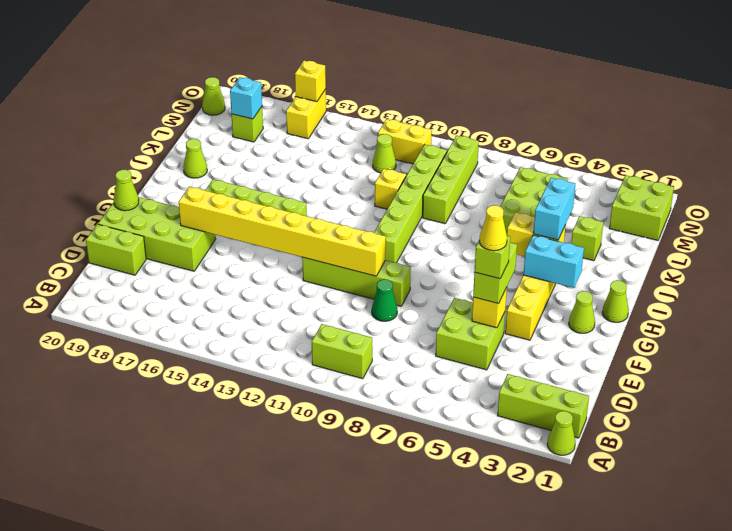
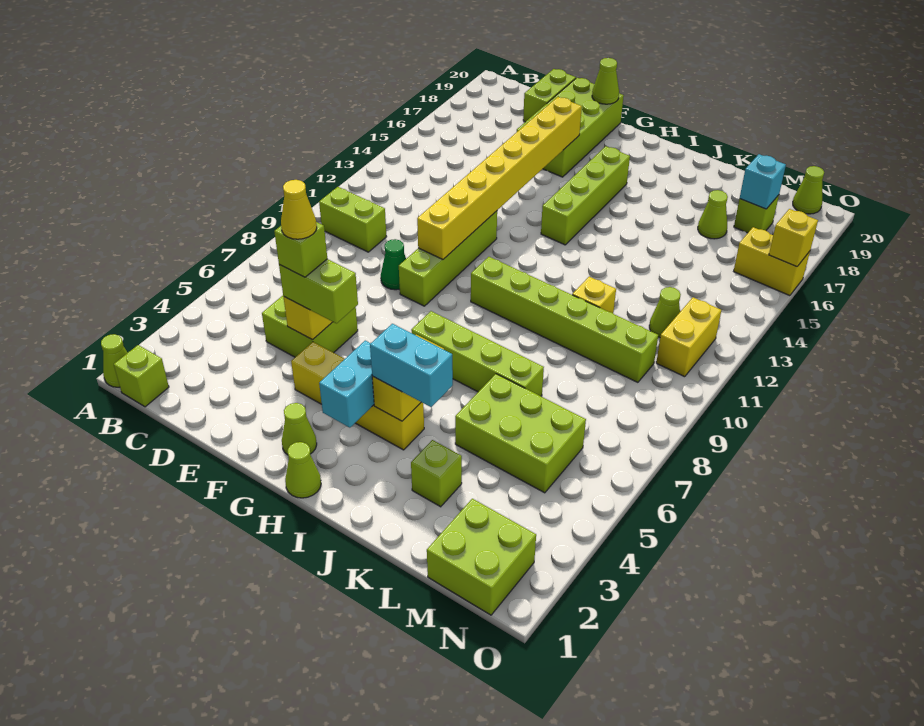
lime brick B1:B3 level 1 -> lime brick B1 level 1
lime brick B9:B10 level 1 -> lime brick B10:C10 level 1
lime cone J19 level 1 -> lime cone L17 level 1
lime brick K9:N9 level 1 -> lime brick H7:K7 level 1

